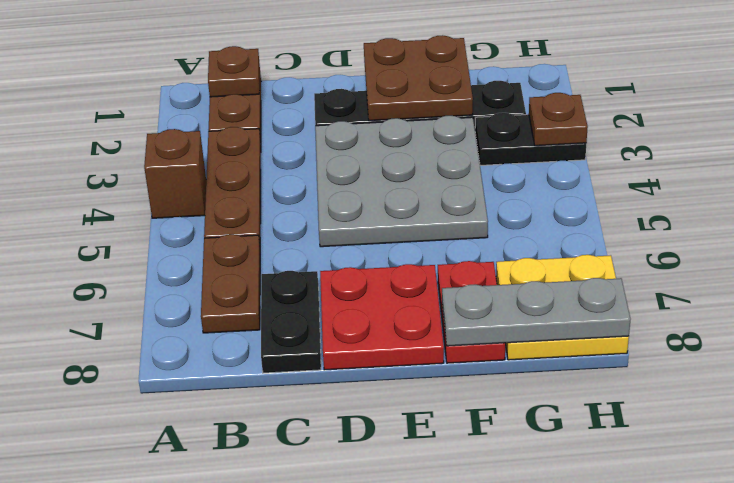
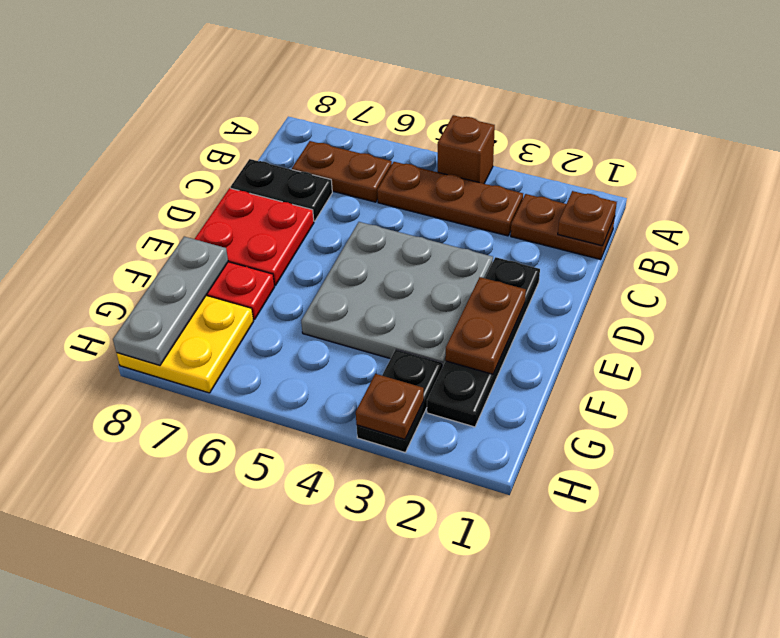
brown plate E1:F2 level 2 -> brown plate E2:F2 level 2

